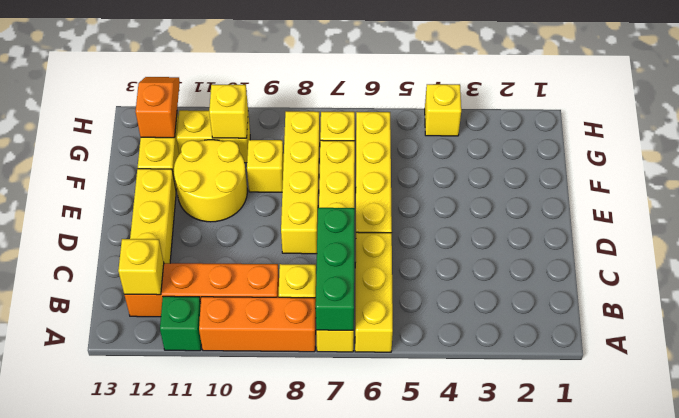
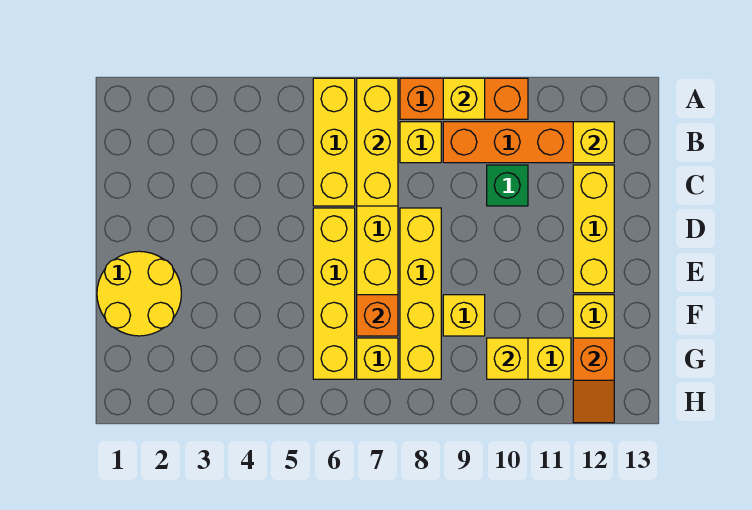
green brick A7:C7 level 2 -> yellow brick A7:C7 level 2
green brick A11 level 1 -> green brick C10 level 1
yellow round brick E10:F11 level 1 -> yellow round brick E1:F2 level 1
none -> orange brick F7 level 2
yellow brick H4 level 1 -> yellow brick A9 level 2

